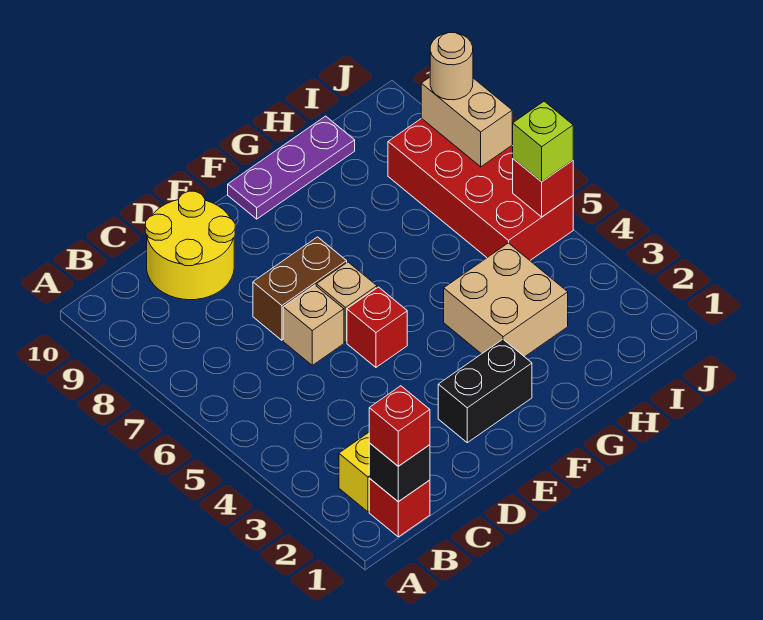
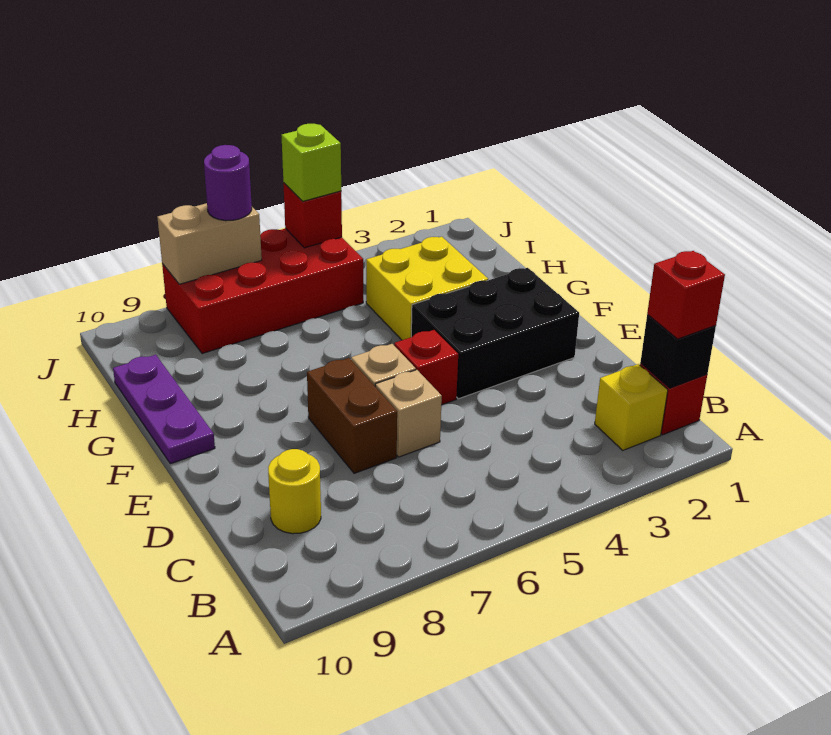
yellow round brick C9:D10 level 1 -> yellow round brick C9 level 1
black brick E2:F2 level 1 -> black brick E2:F4 level 1
tan brick G3:H4 level 1 -> yellow brick G3:H4 level 1
none -> purple round brick J7 level 3
tan round brick J8 level 3 -> none

